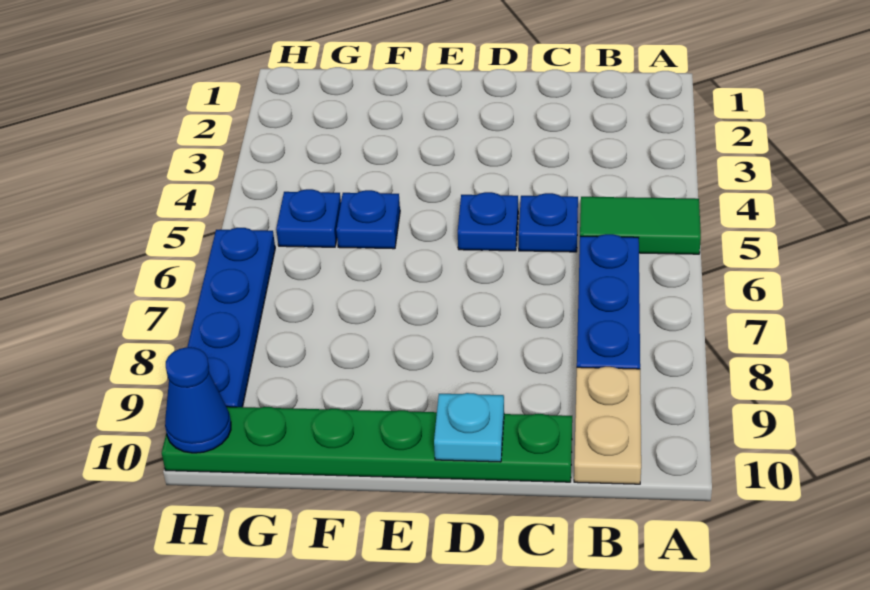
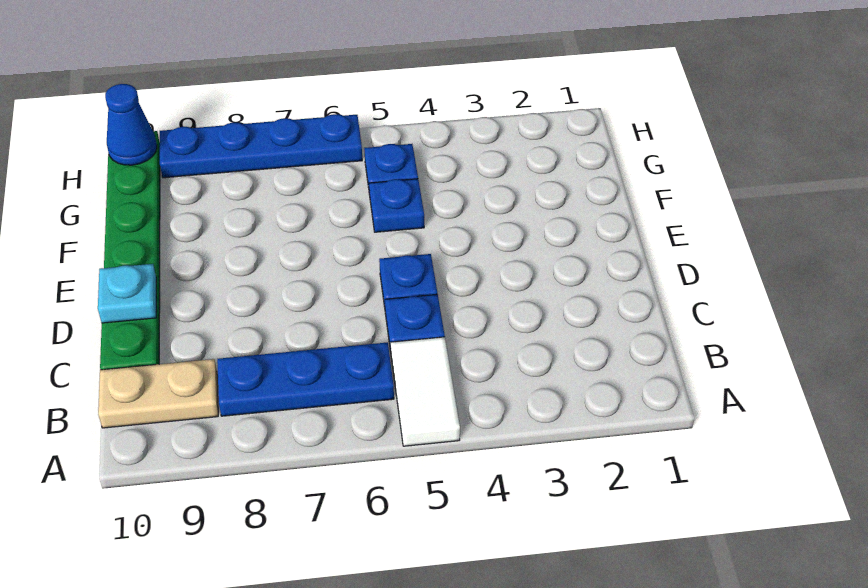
green tile A5:B5 level 1 -> white tile A5:B5 level 1

